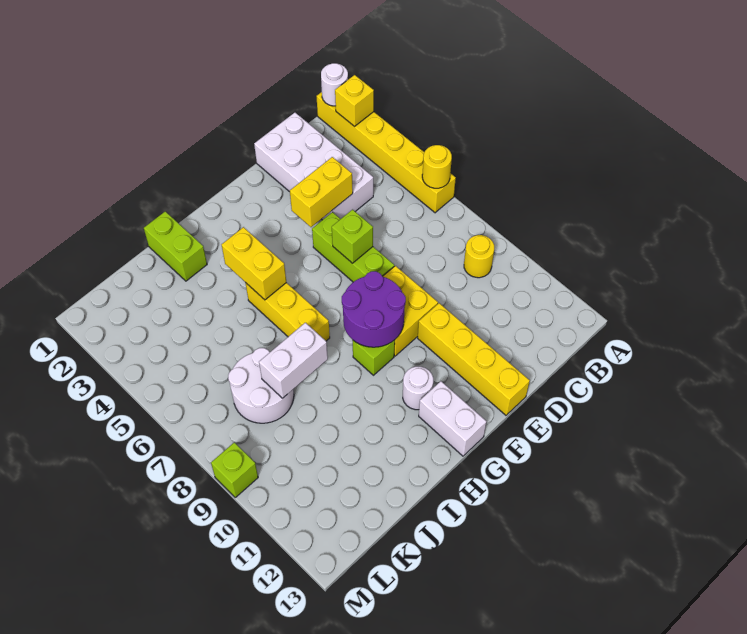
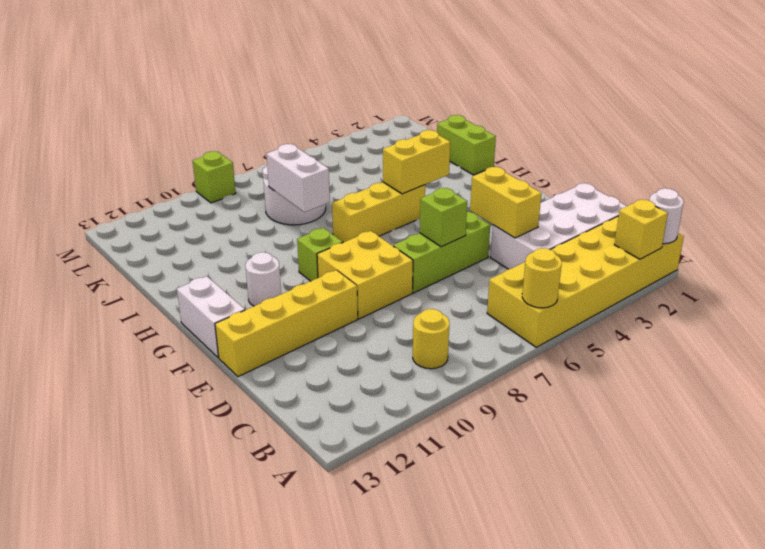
yellow brick A1:A6 level 1 -> yellow brick A1:B6 level 1
purple round brick F8:G9 level 2 -> none
white brick G12:G13 level 1 -> white brick F13:G13 level 1
lime brick I1:I2 level 1 -> lime brick I1:J1 level 1

